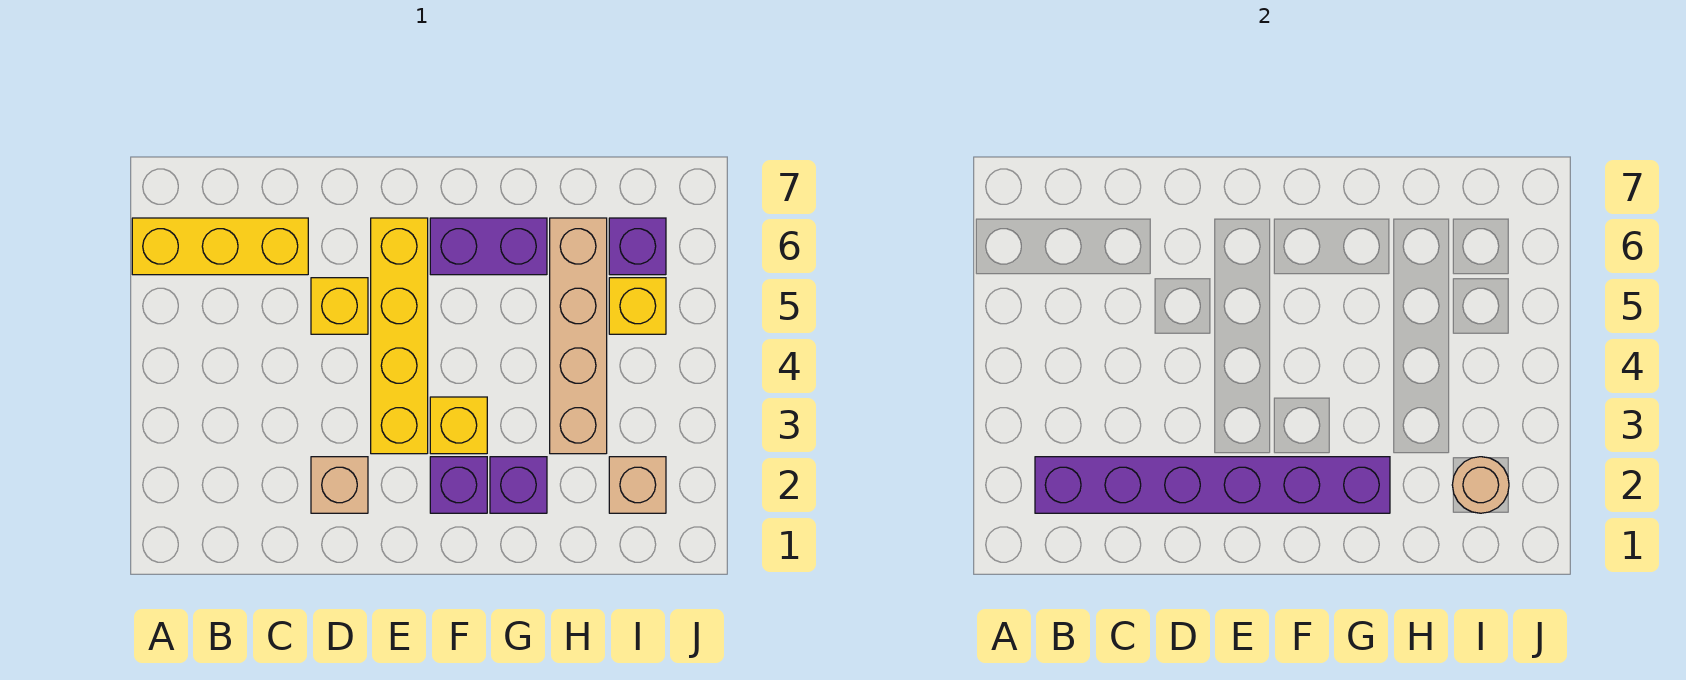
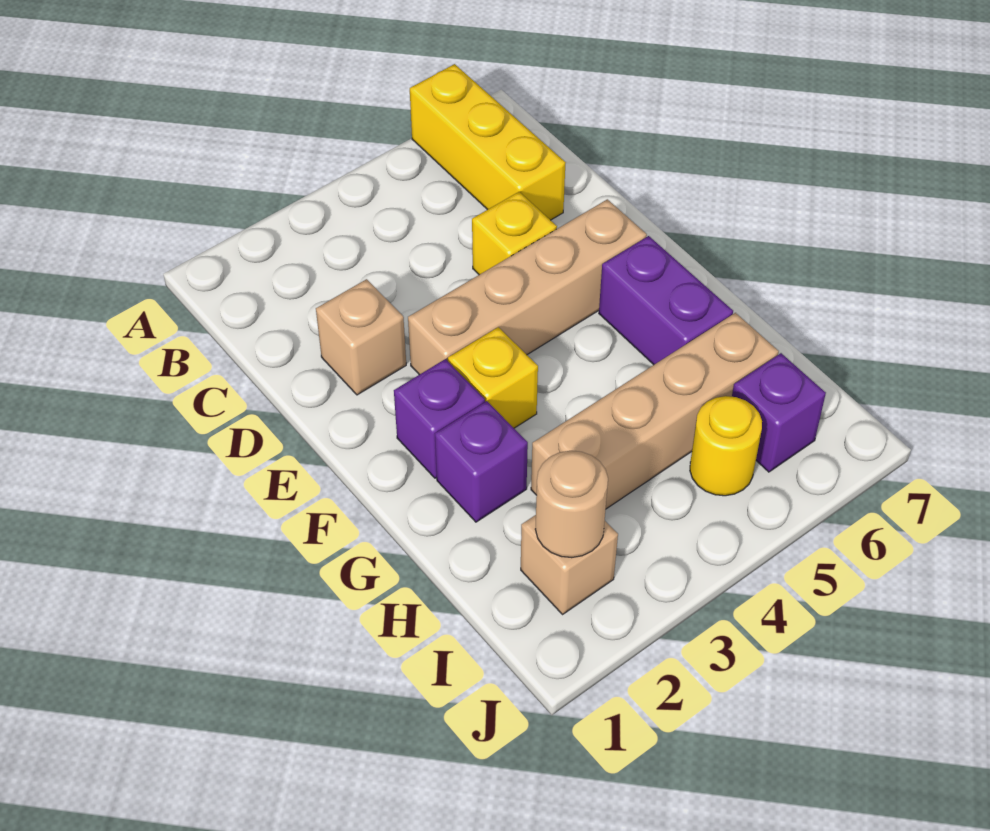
purple brick B2:G2 level 2 -> none
yellow brick E3:E6 level 1 -> tan brick E3:E6 level 1
yellow brick I5 level 1 -> yellow round brick I5 level 1

